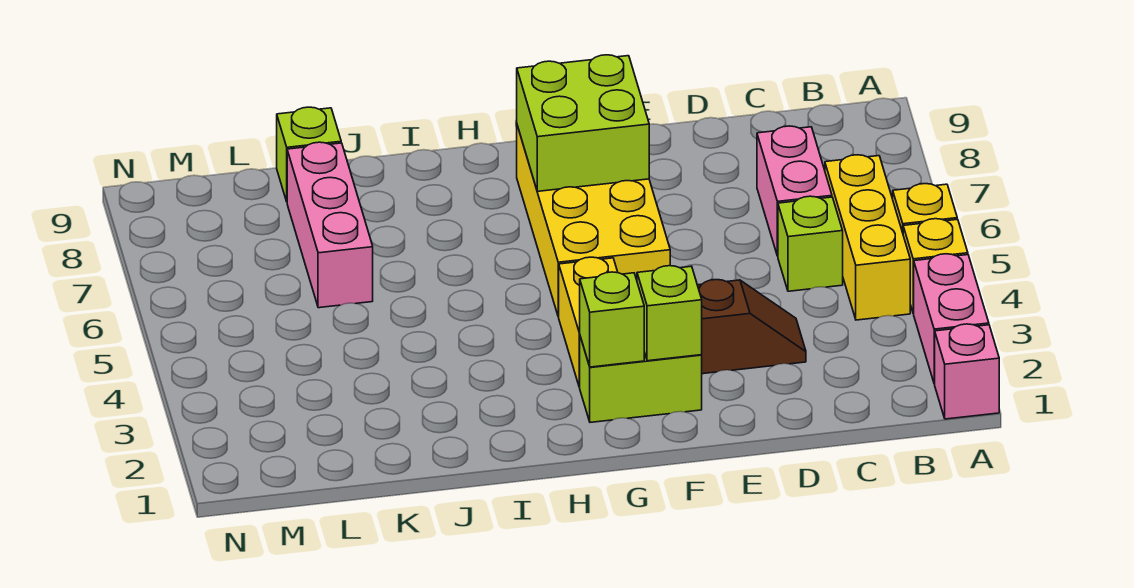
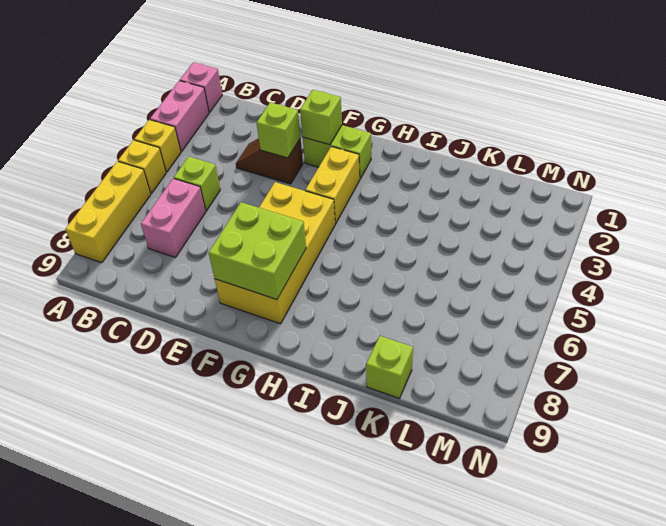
yellow brick B4:B6 level 1 -> yellow brick A6:A8 level 1
lime brick G2 level 2 -> lime brick E3 level 2
pink brick K6:K8 level 1 -> none

